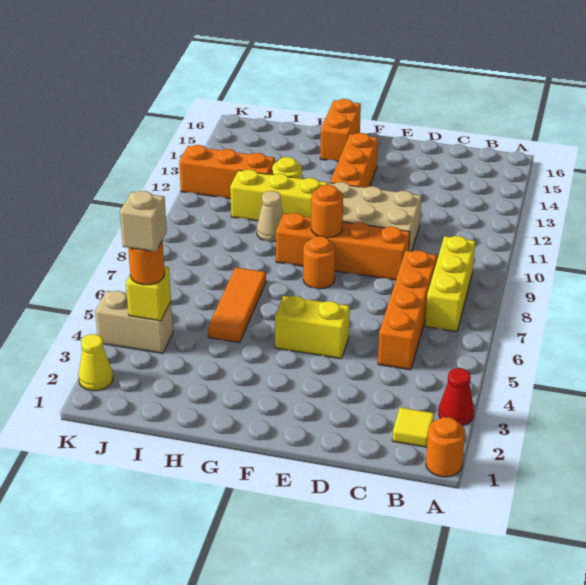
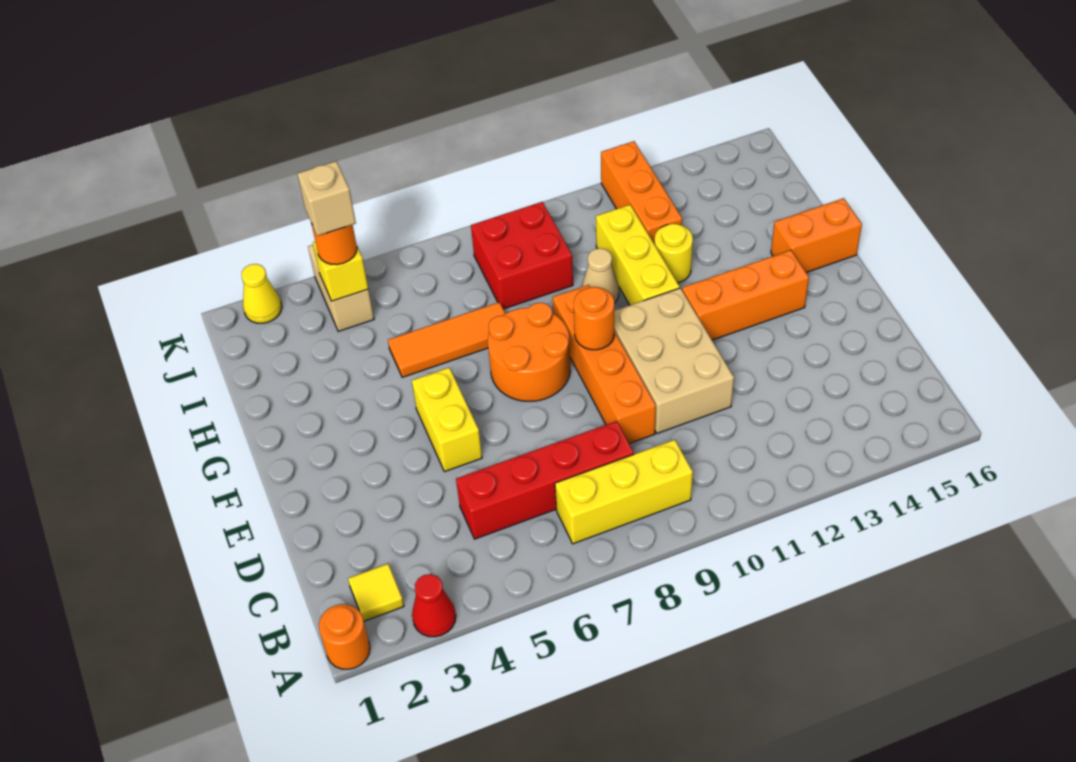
orange brick C5:C8 level 1 -> red brick C5:C8 level 1
orange round brick F8 level 1 -> orange round brick F7:G8 level 1
none -> red brick I8:J9 level 1

